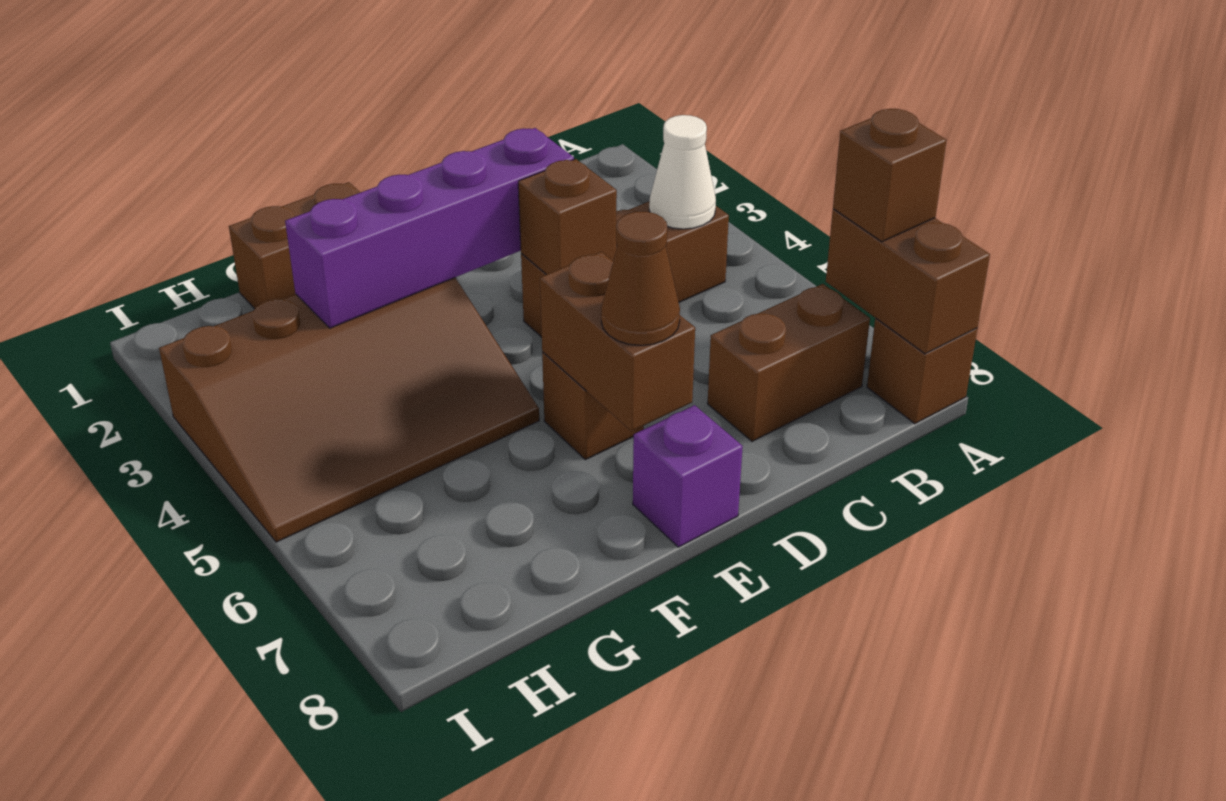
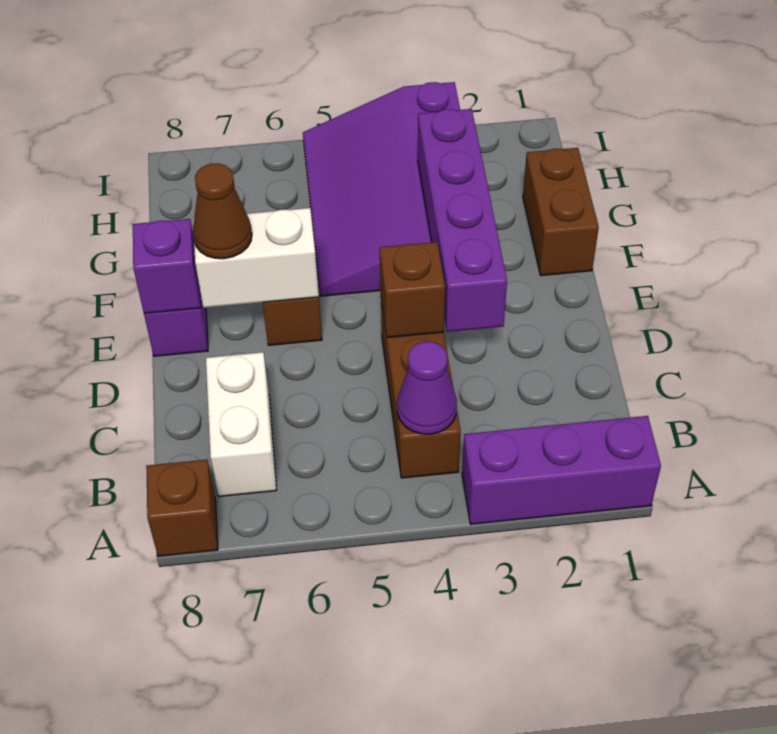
none -> purple brick A1:A3 level 1
brown brick A7:A8 level 2 -> none
brown brick A7 level 3 -> none
white cone B4 level 2 -> purple cone B4 level 2
brown brick B7:C7 level 1 -> white brick B7:C7 level 1
brown brick E6:E7 level 2 -> white brick E6:E7 level 2
none -> purple brick E8 level 2
brown slope F3:I5 level 1 top 3 -> purple slope F3:I5 level 1 top 3

